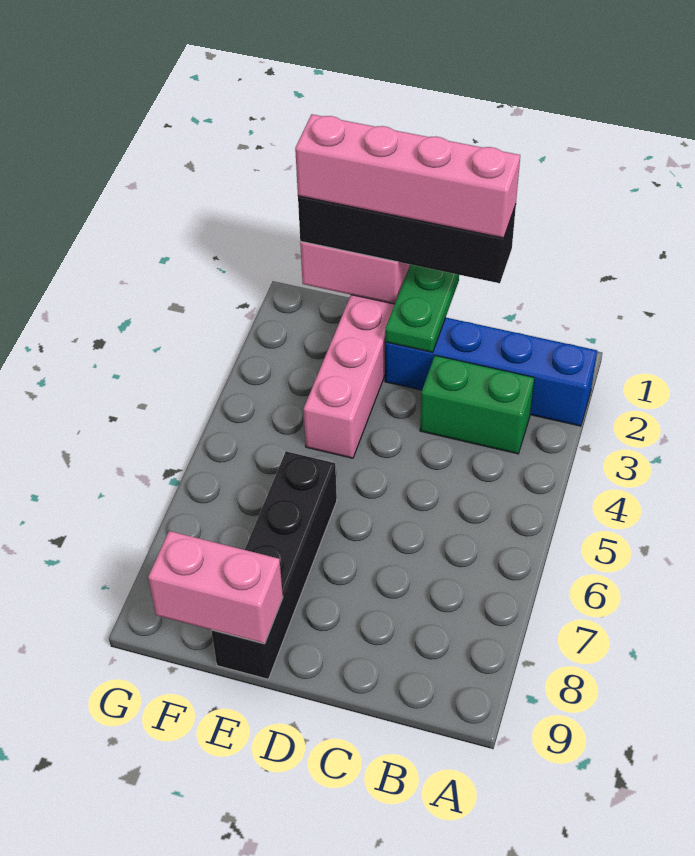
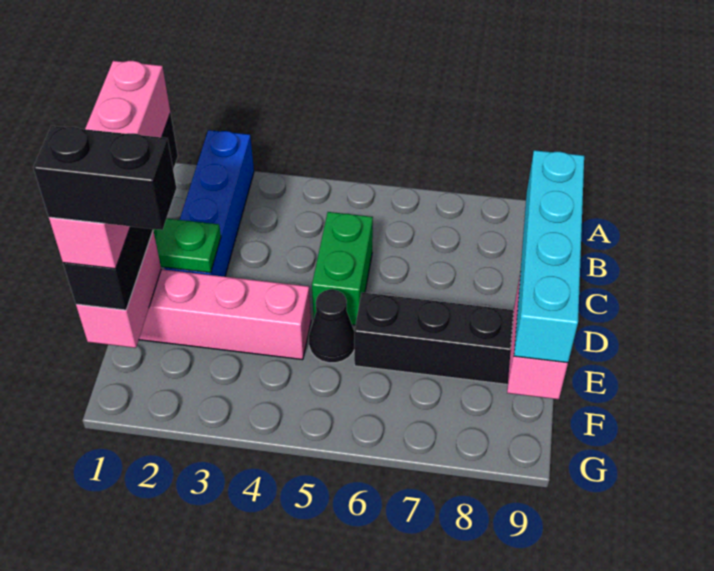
green brick B3:C3 level 1 -> green brick C5:D5 level 1
none -> cyan brick C9:F9 level 3
none -> black cone E5 level 1
none -> black brick F1:F2 level 5

